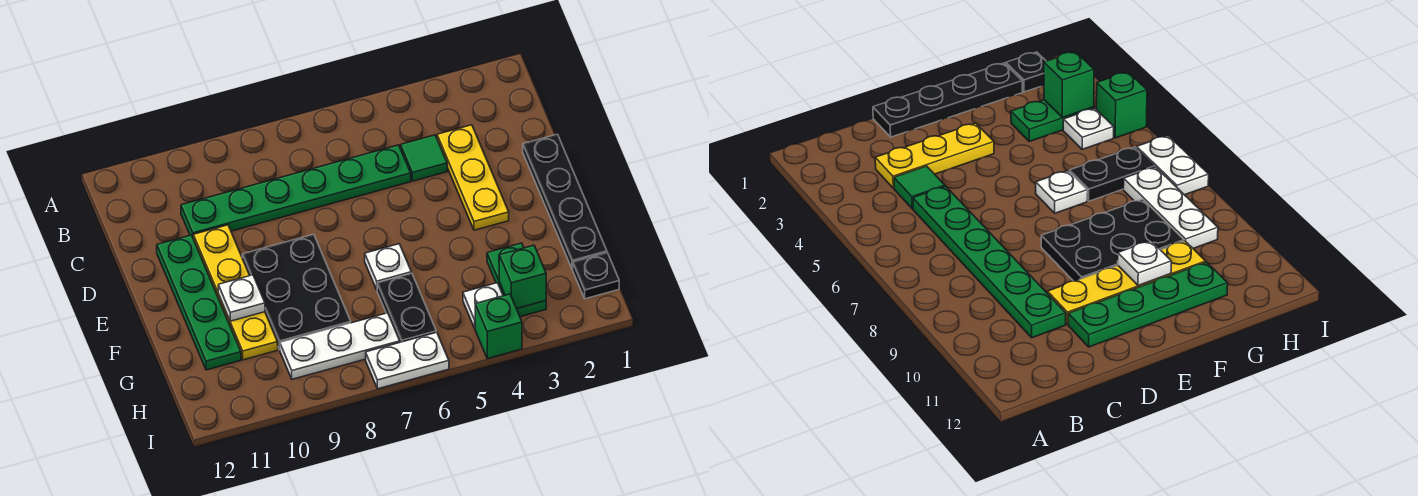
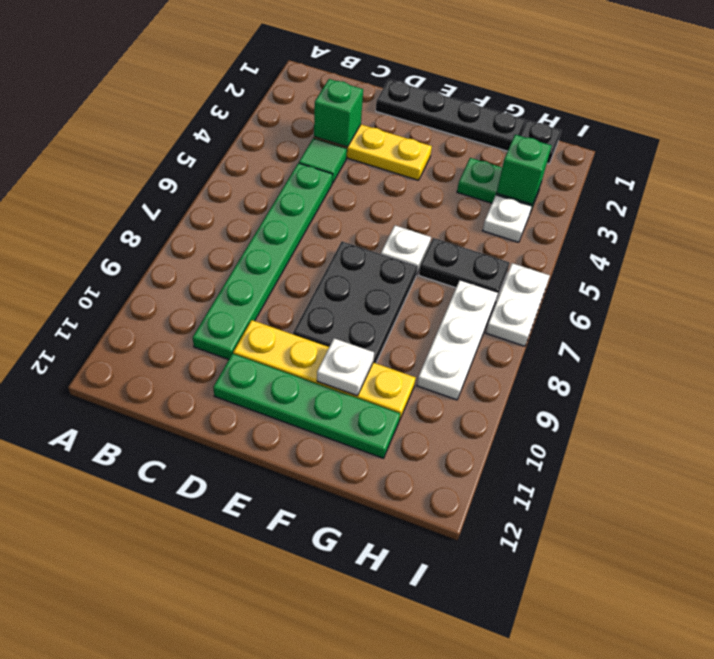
black plate E8:G9 level 1 -> black plate E7:F9 level 1
green brick I4 level 1 -> green brick C3 level 2

